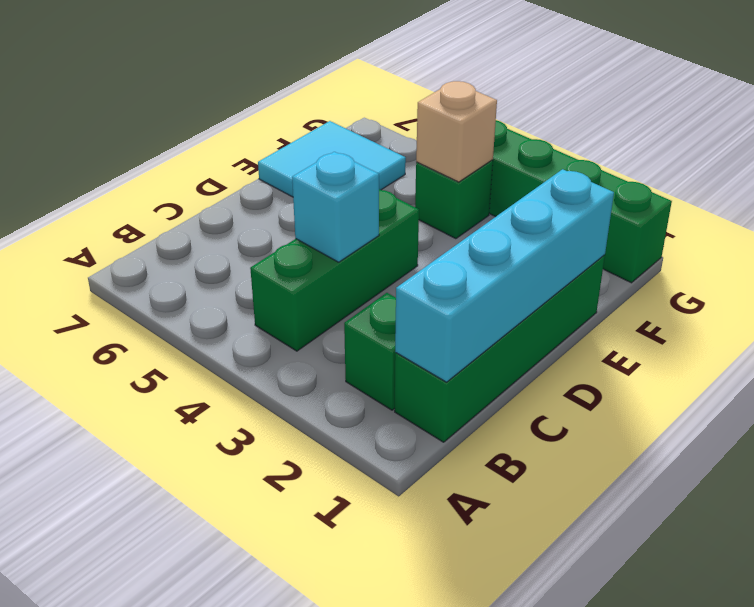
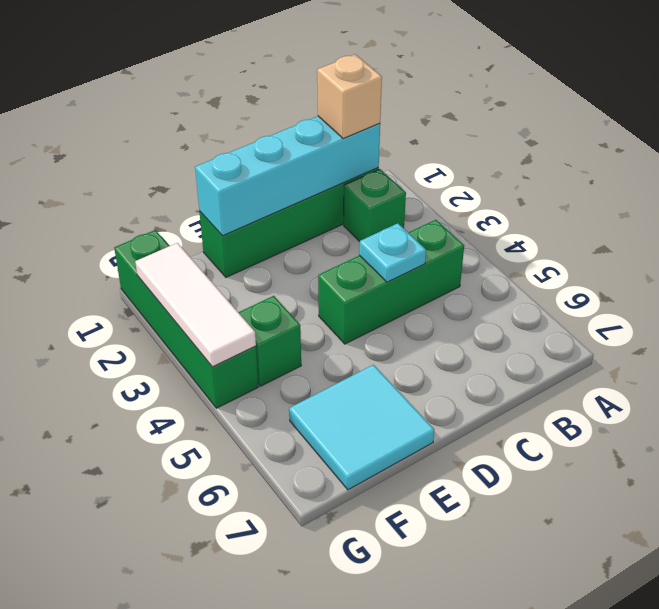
cyan brick C4 level 2 -> cyan plate C4 level 2
tan brick F4 level 2 -> tan brick B1 level 3
none -> white tile G2:G4 level 2

